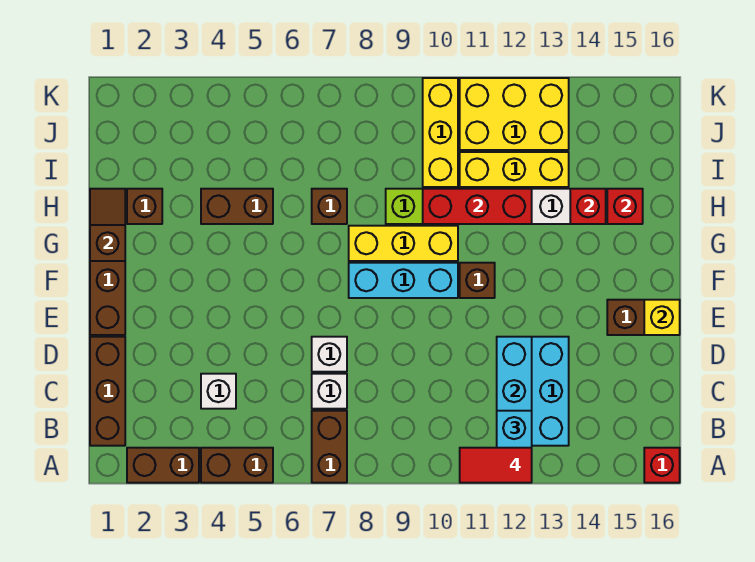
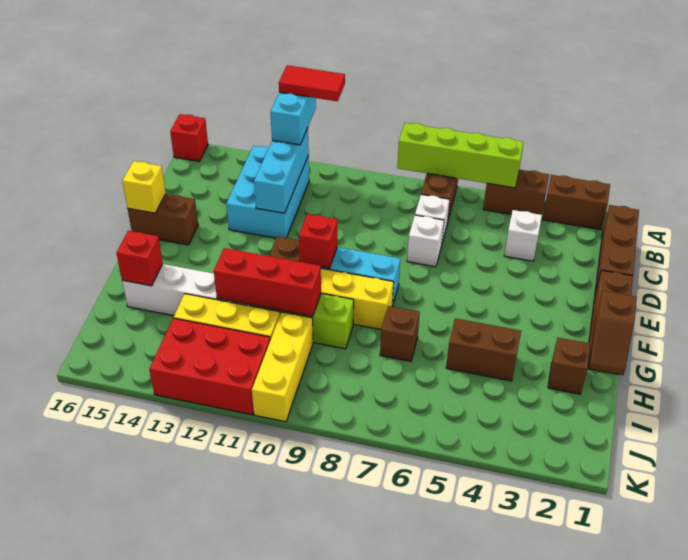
none -> lime brick A5:A8 level 2
red brick H14 level 2 -> red brick F10 level 2
yellow brick J11:K13 level 1 -> red brick J11:K13 level 1

